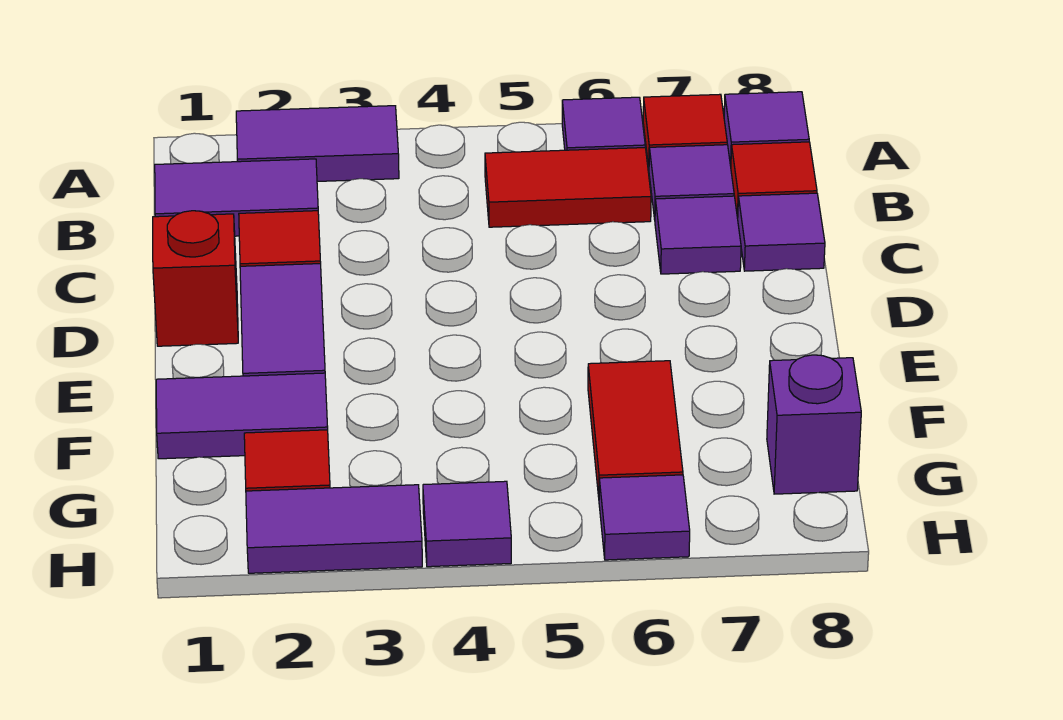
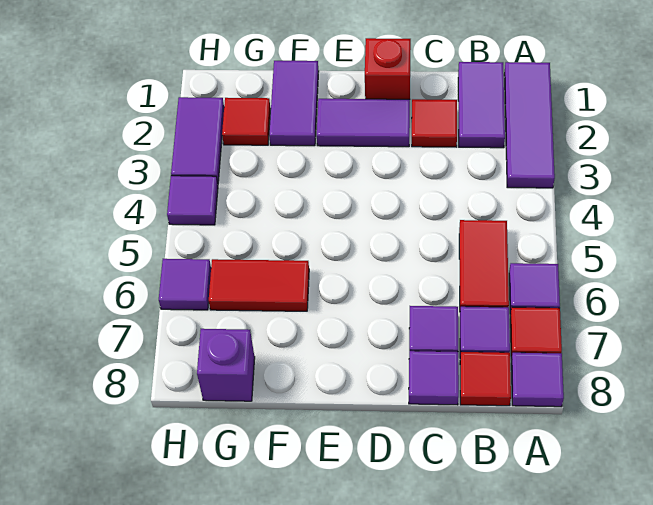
purple tile A2:A3 level 1 -> purple tile A1:A3 level 1

